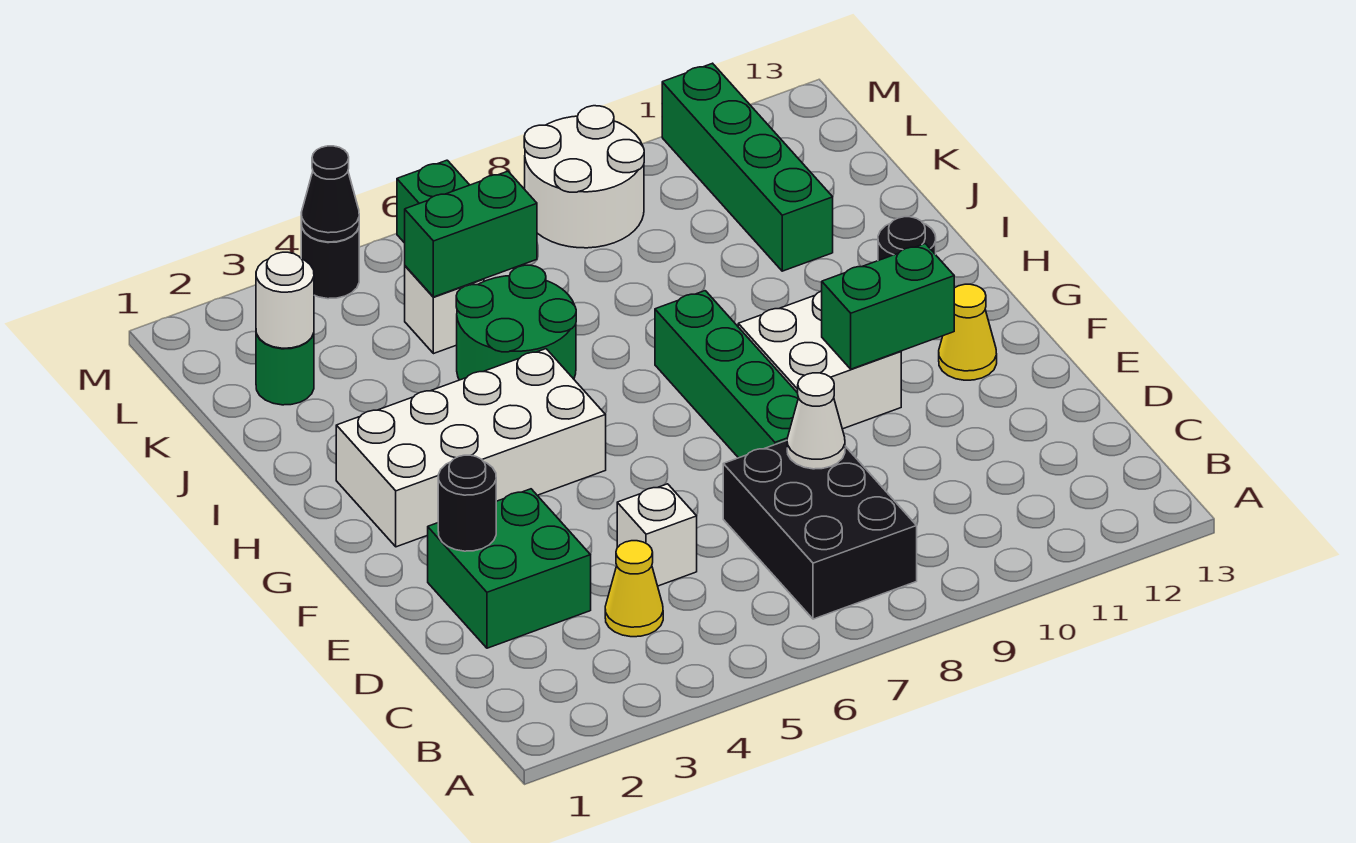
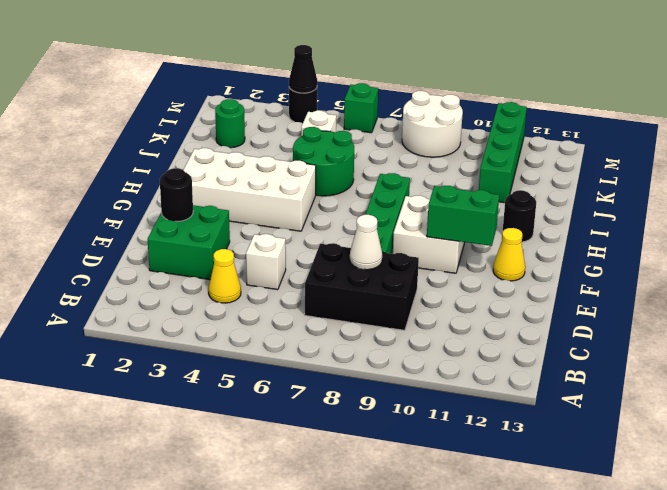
black brick B7:D8 level 1 -> black brick C7:D9 level 1
white round brick K2 level 2 -> none
green brick K5:K6 level 2 -> none

